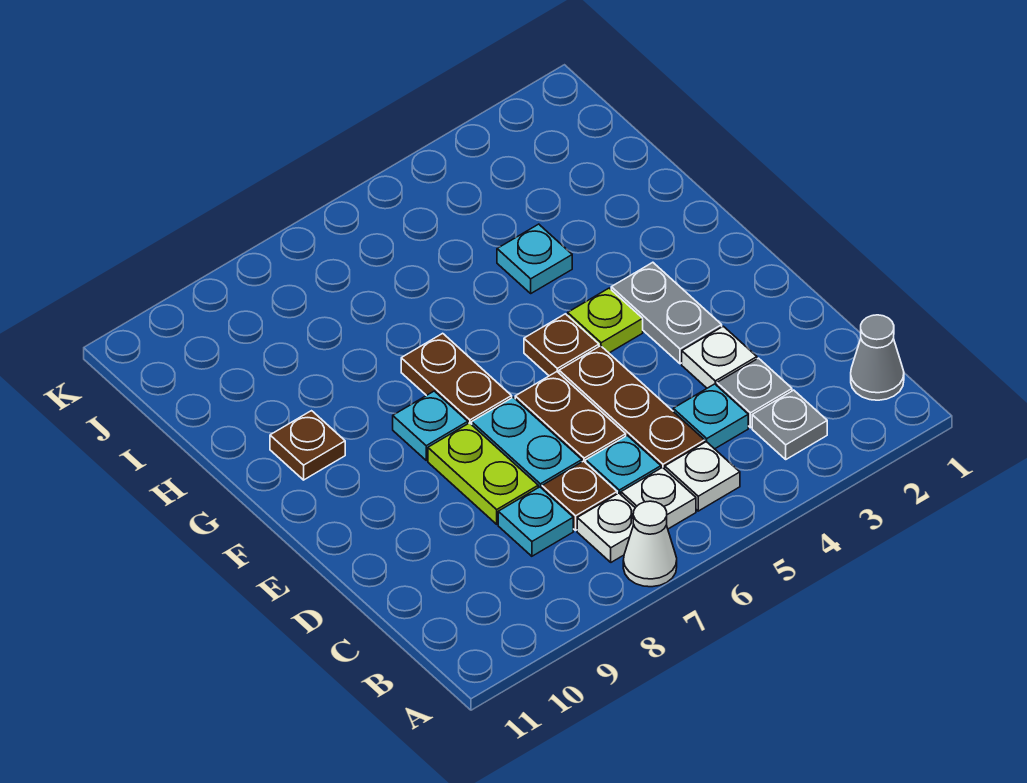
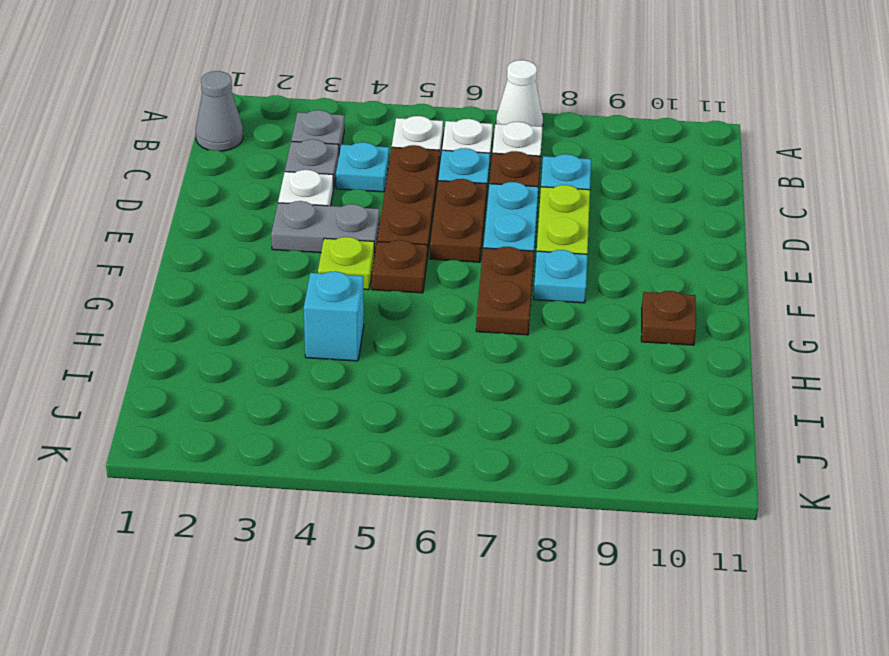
grey plate E3:F3 level 1 -> grey plate E3:E4 level 1
cyan plate H4 level 1 -> cyan brick H4 level 1

